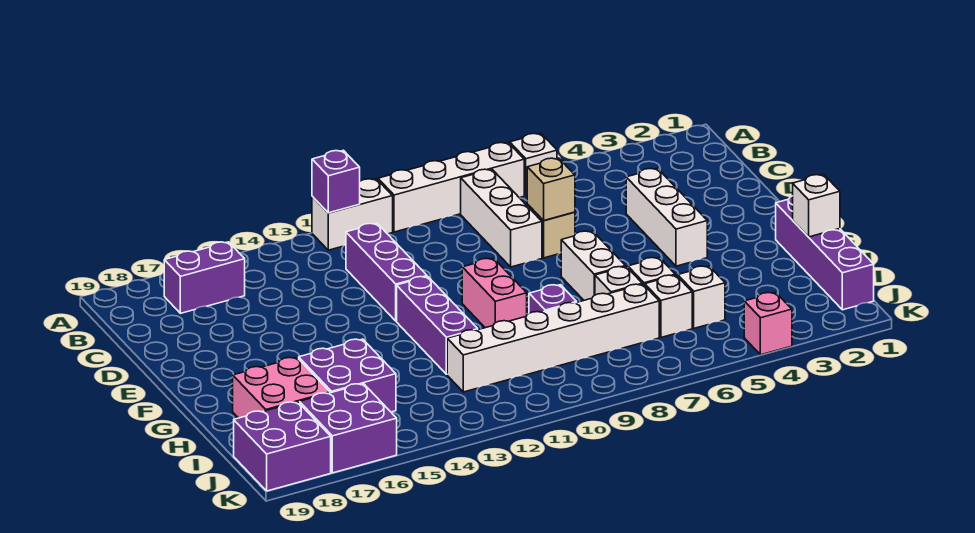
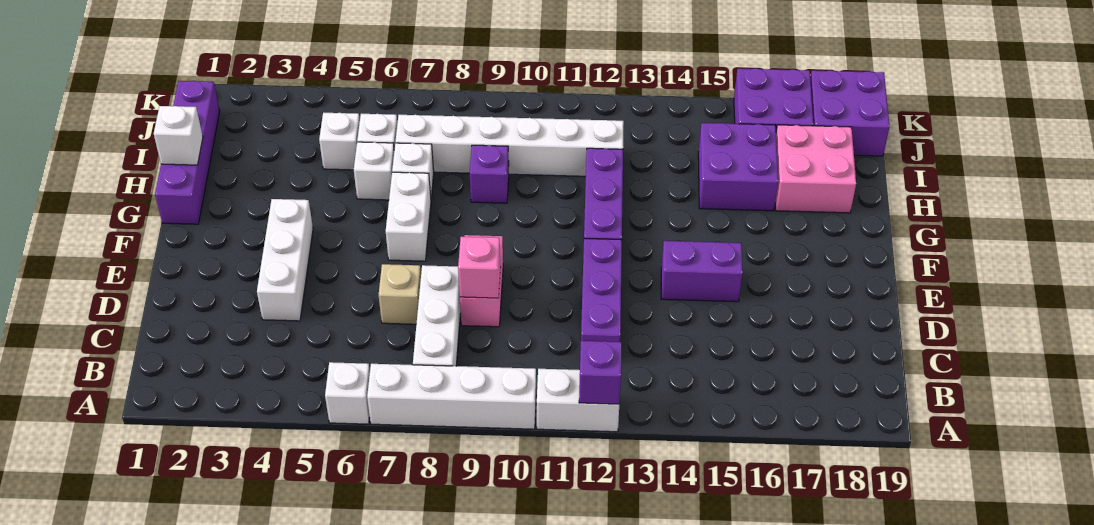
purple brick B16:B17 level 1 -> purple brick E14:E15 level 1
tan brick D7 level 2 -> none
pink brick F10:G10 level 1 -> pink brick D9:E9 level 1
pink brick K4 level 1 -> pink brick D9 level 2

